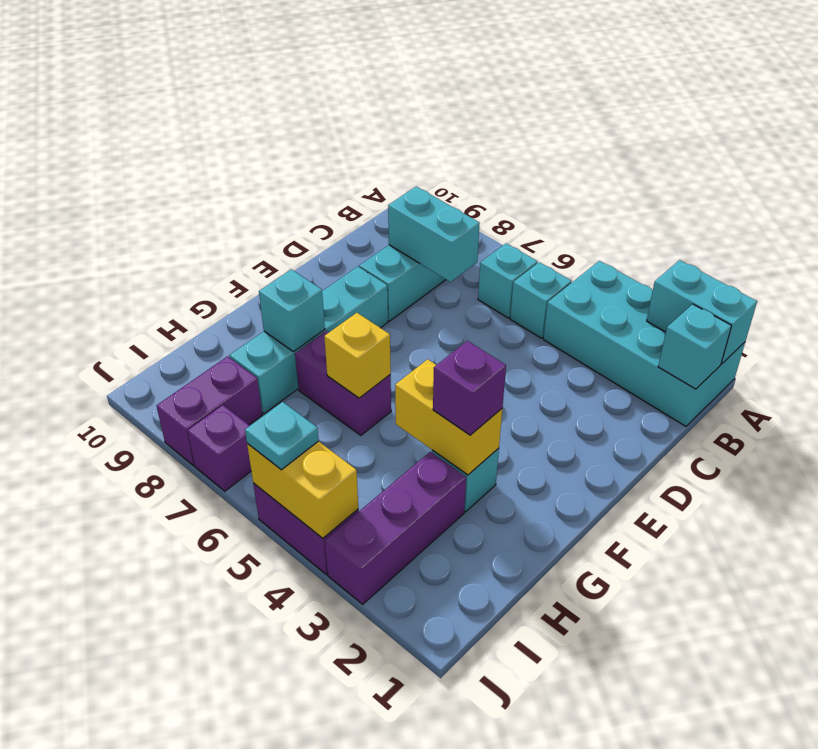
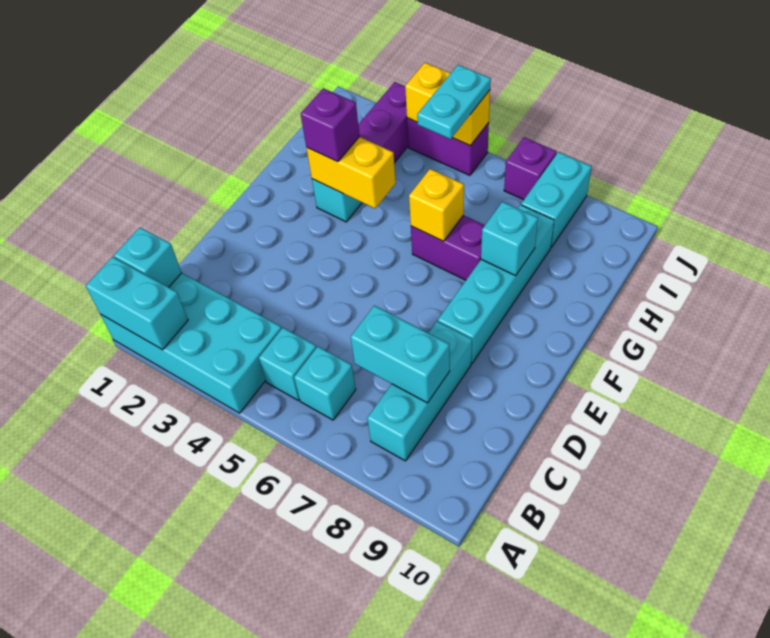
purple brick I8:J8 level 1 -> cyan brick I8:J8 level 1
cyan plate J5 level 3 -> cyan plate I5:J5 level 3

